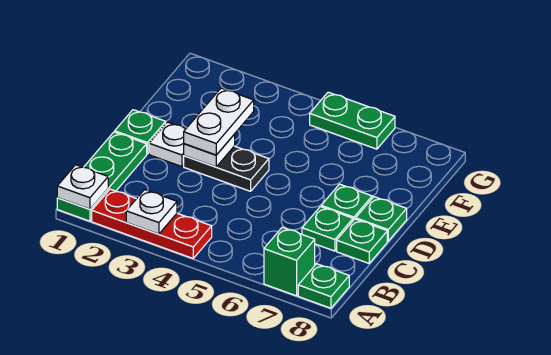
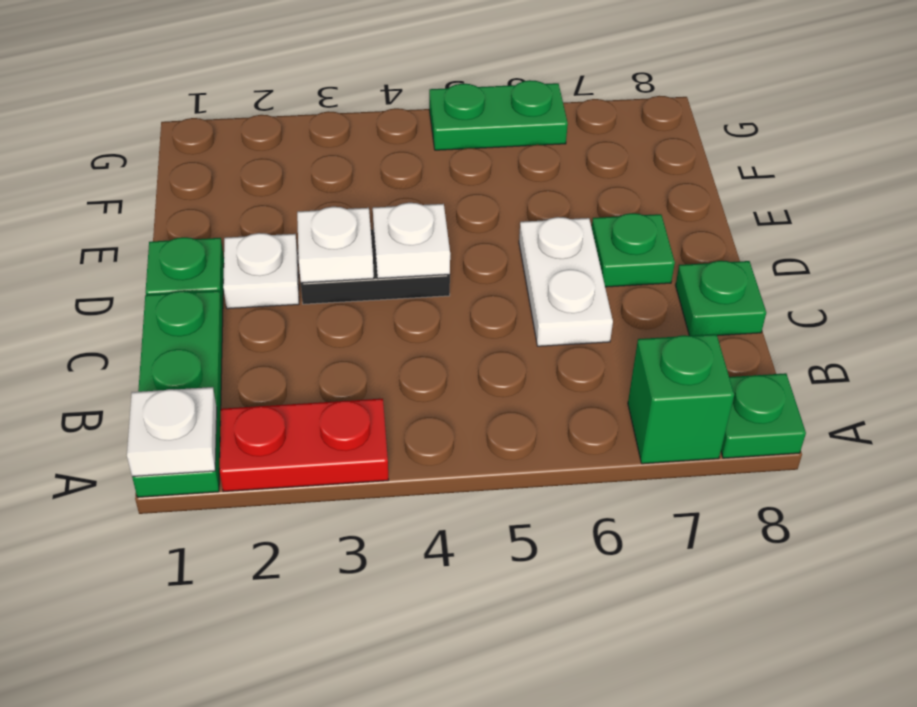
red plate A2:A4 level 1 -> red plate A2:A3 level 1
white plate A3 level 2 -> white plate D4 level 2
green plate C7 level 1 -> none
white plate D3:E3 level 3 -> white plate C6:D6 level 1
green plate D8 level 1 -> none

